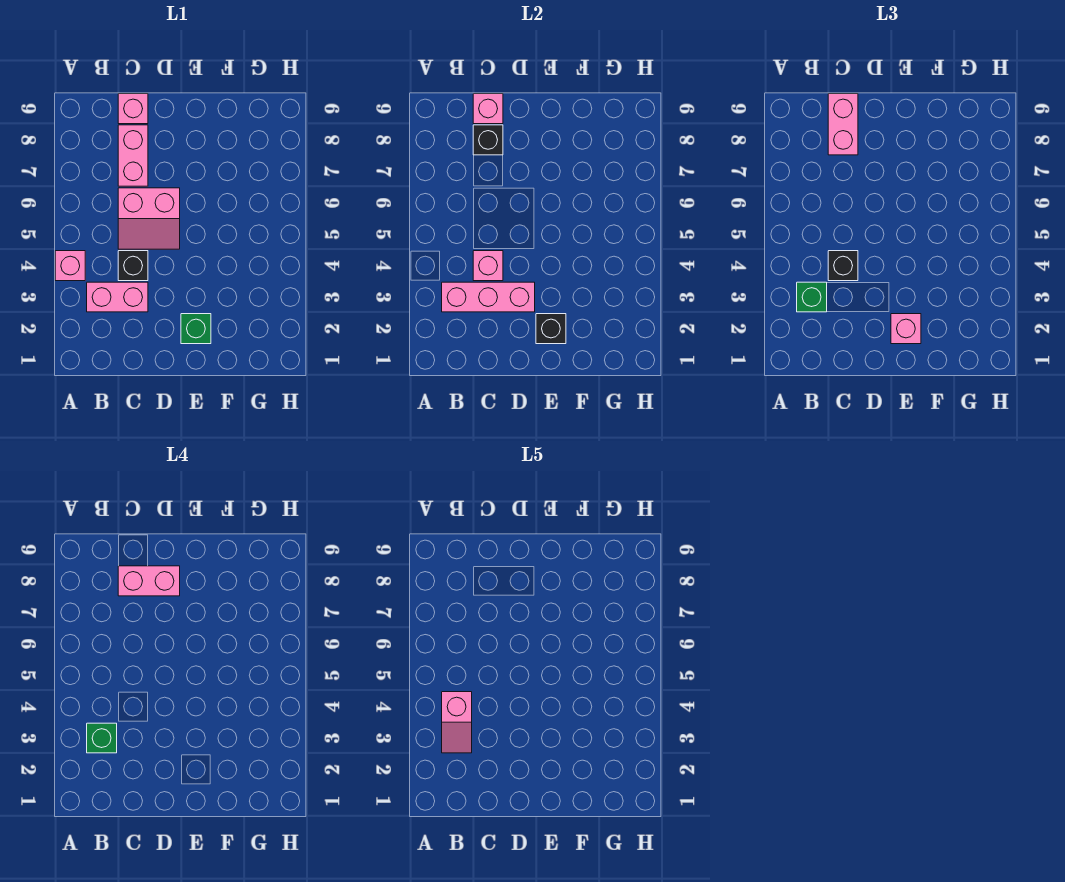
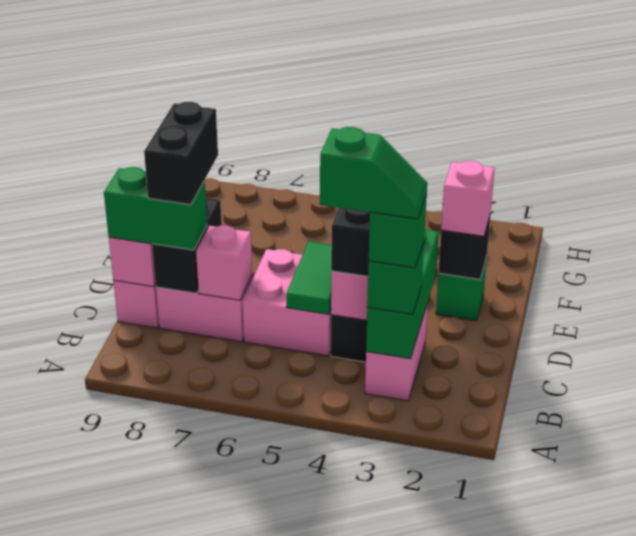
pink brick A4 level 1 -> pink brick C7 level 2
pink brick B3:D3 level 2 -> green brick B3:D3 level 2
pink slope B3:B4 level 5 top 4 -> green slope B3:B4 level 5 top 4
pink slope C5:D6 level 1 top 6 -> pink brick C5:D6 level 1
none -> green tile C5:D5 level 2
black brick C8 level 2 -> black brick C8:D8 level 2
pink brick C8:C9 level 3 -> green brick C8:C9 level 3
pink brick C8:D8 level 4 -> black brick C8:D8 level 4

